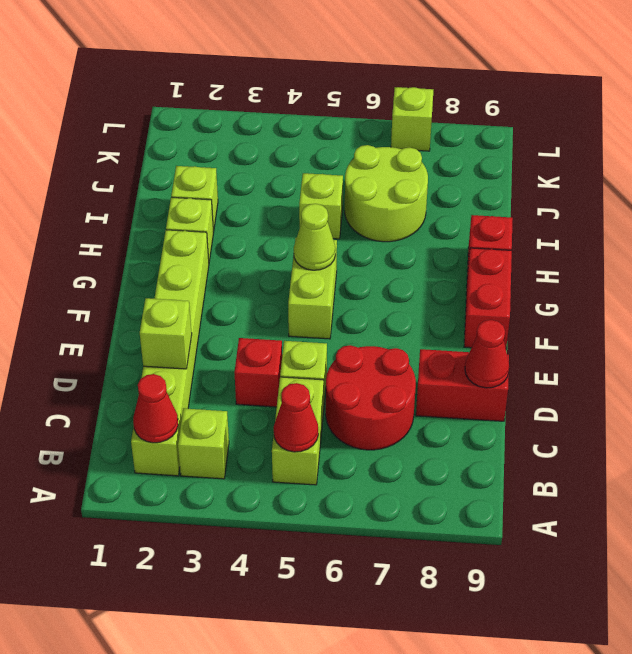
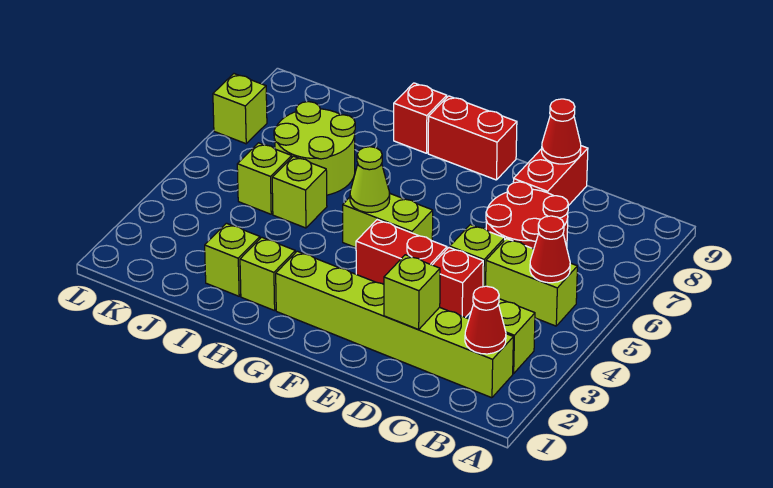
none -> red brick E4:F4 level 1
none -> lime brick J5 level 1

